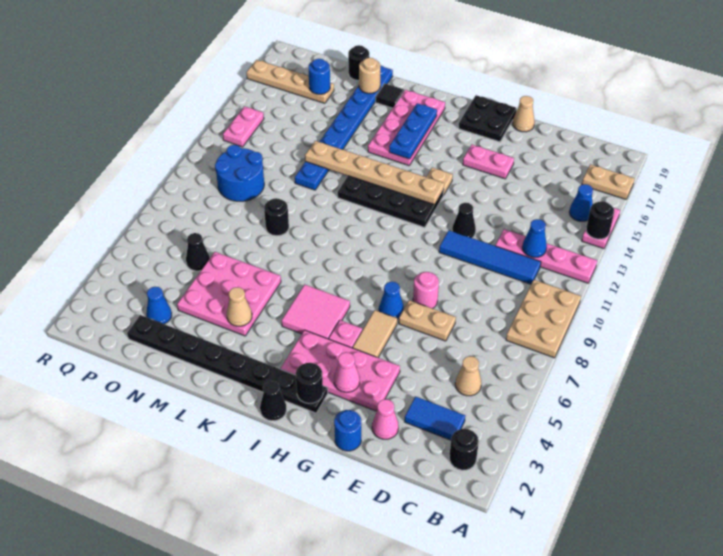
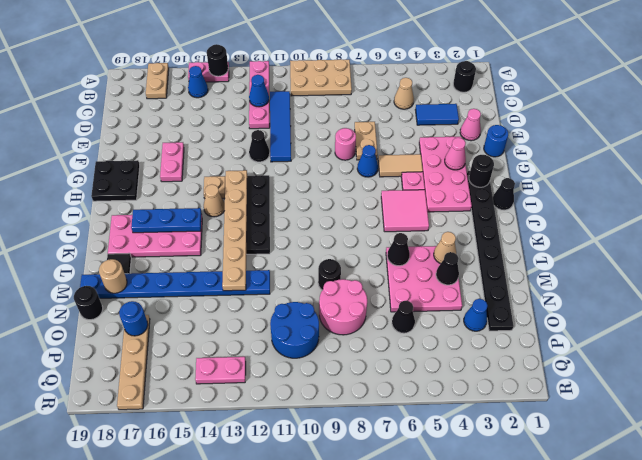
blue tile C3:D3 level 1 -> blue tile D3:D4 level 1
tan cone F19 level 1 -> tan cone I14 level 1
none -> black cone L6 level 2
none -> black cone M4 level 2
none -> pink round brick N8:O9 level 1

